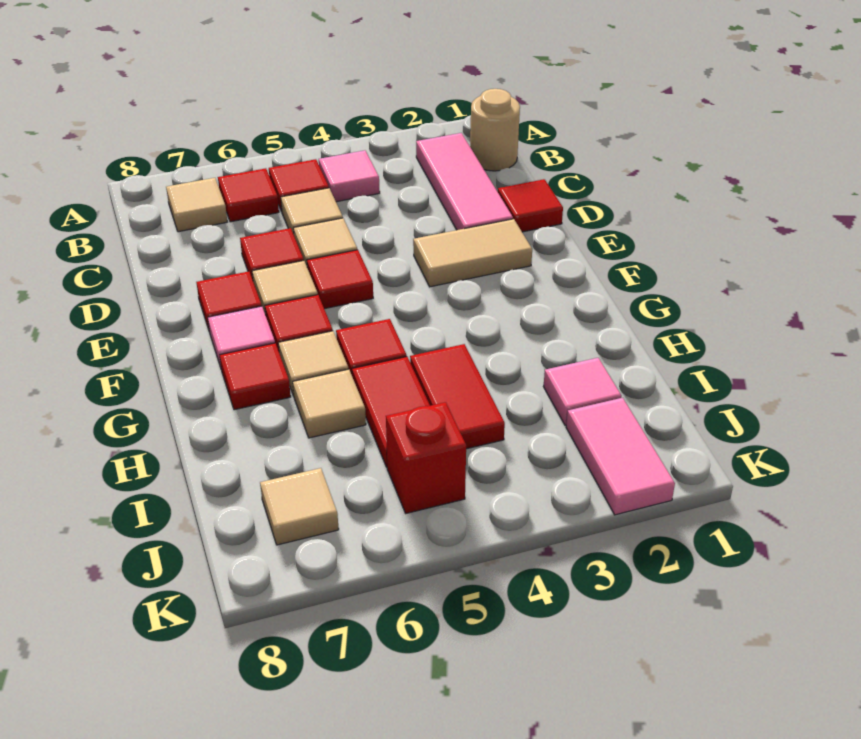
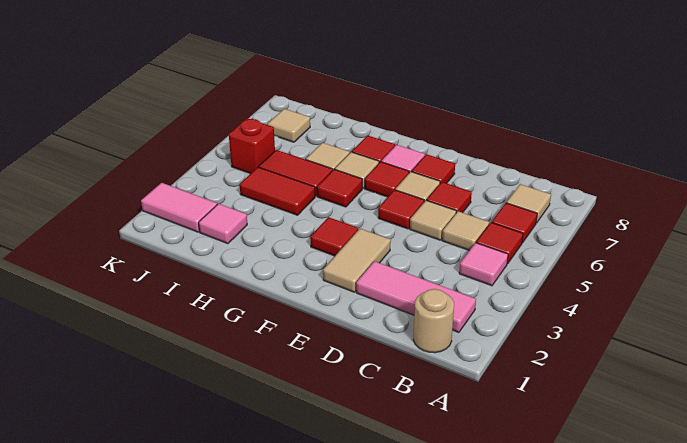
red tile D1 level 1 -> red tile F3 level 1

